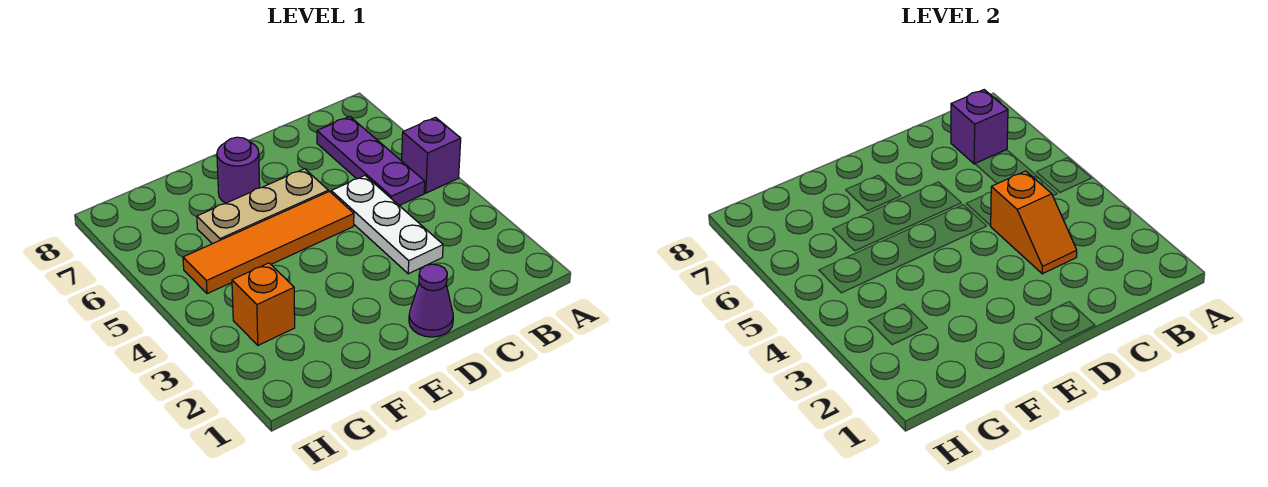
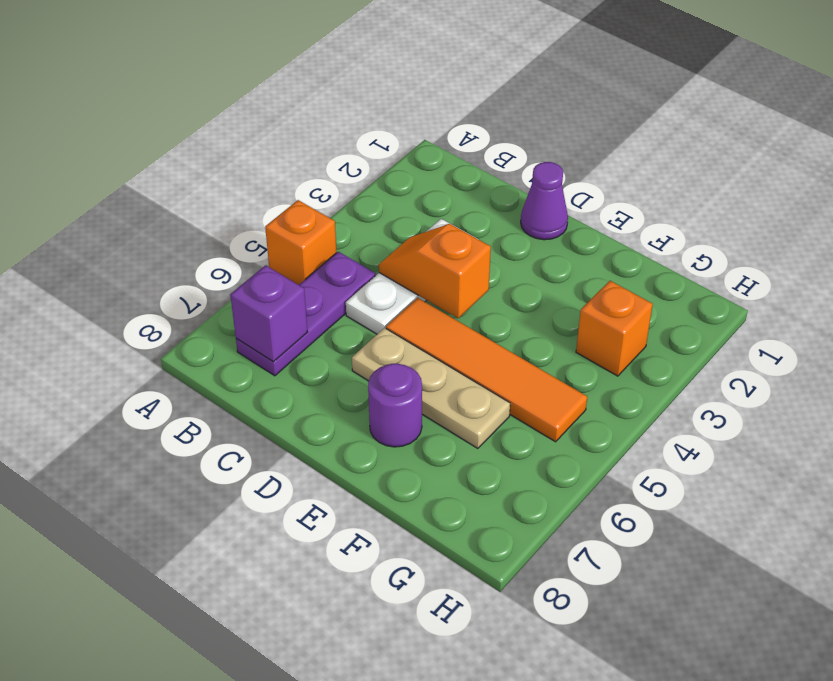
purple brick A5 level 1 -> orange brick A5 level 1
orange slope C3:C4 level 2 top 4 -> orange slope C4:D4 level 2 top D

